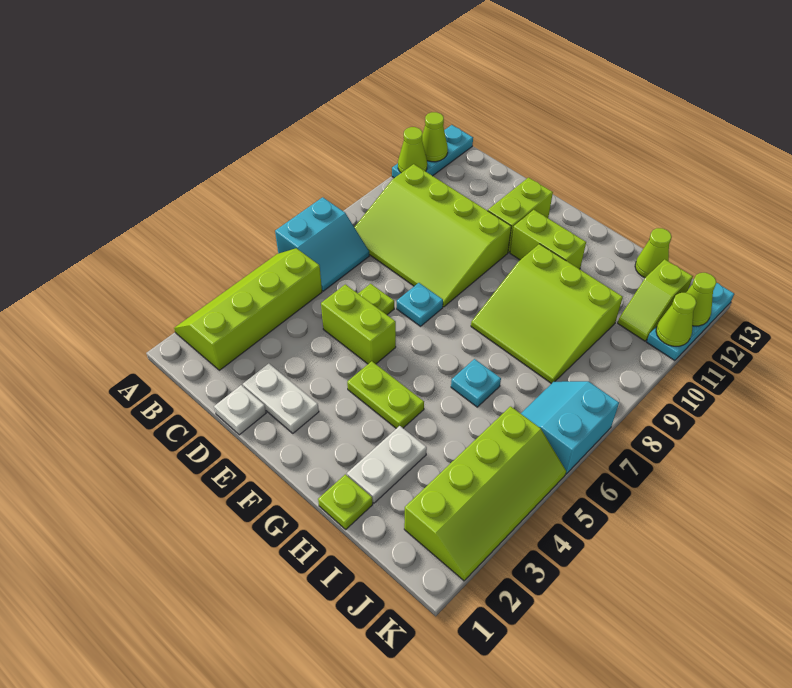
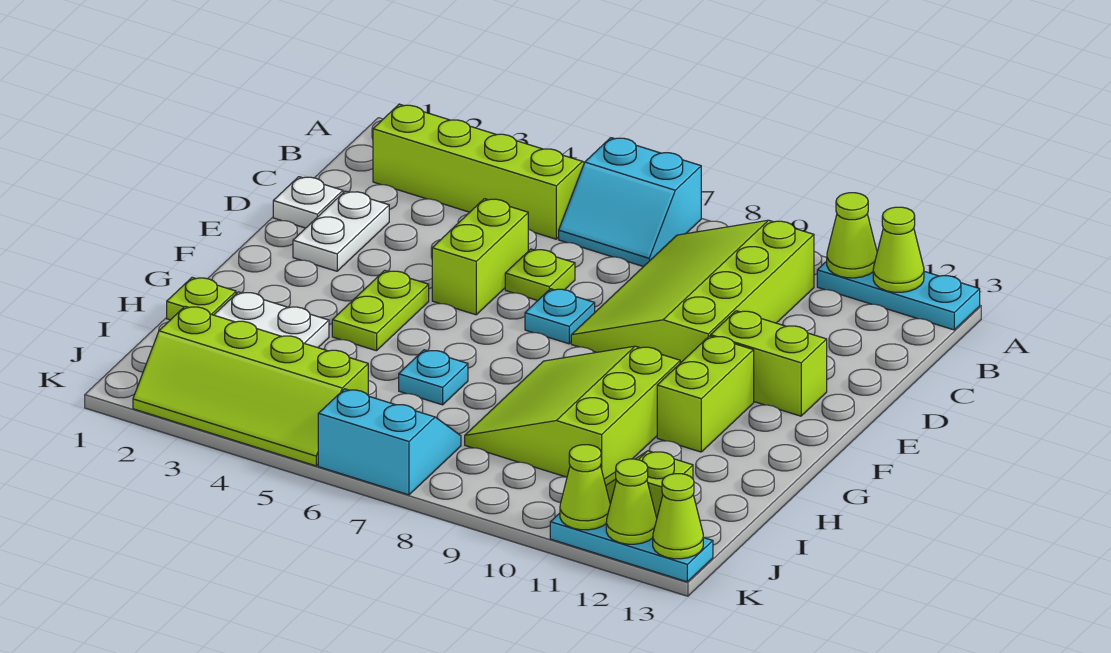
lime cone I13 level 1 -> lime cone K13 level 2

